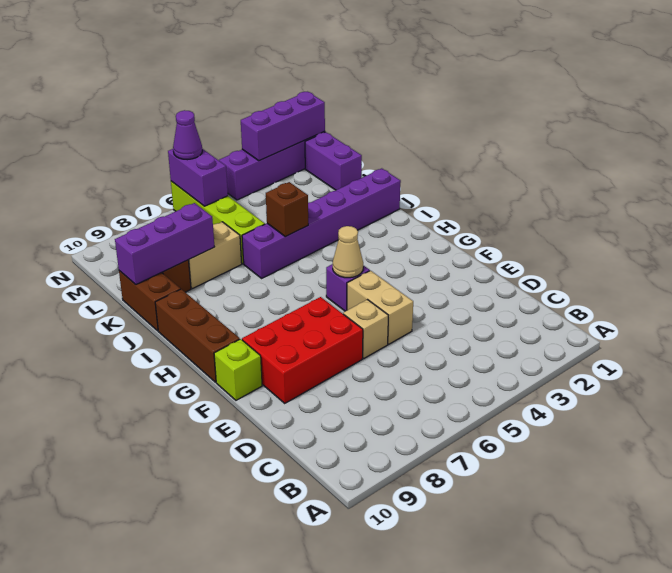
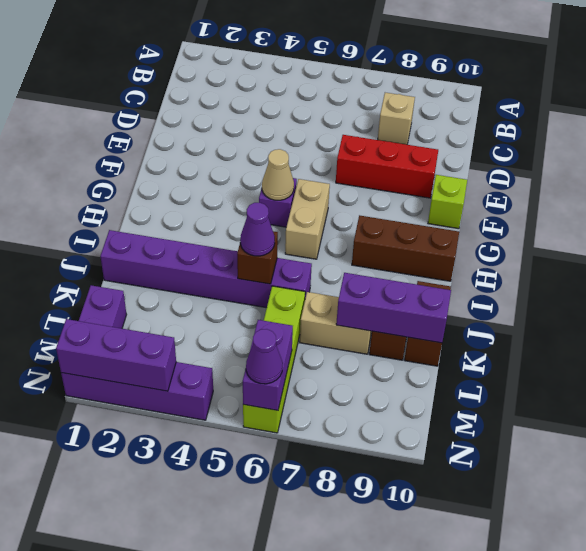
tan brick E5:F5 level 1 -> tan brick G6:H6 level 1
tan brick E6 level 1 -> tan brick C8 level 1
red brick E7:F9 level 1 -> red brick E7:E9 level 1
brown brick G10:I10 level 1 -> brown brick H8:H10 level 1
none -> purple cone J5 level 3

